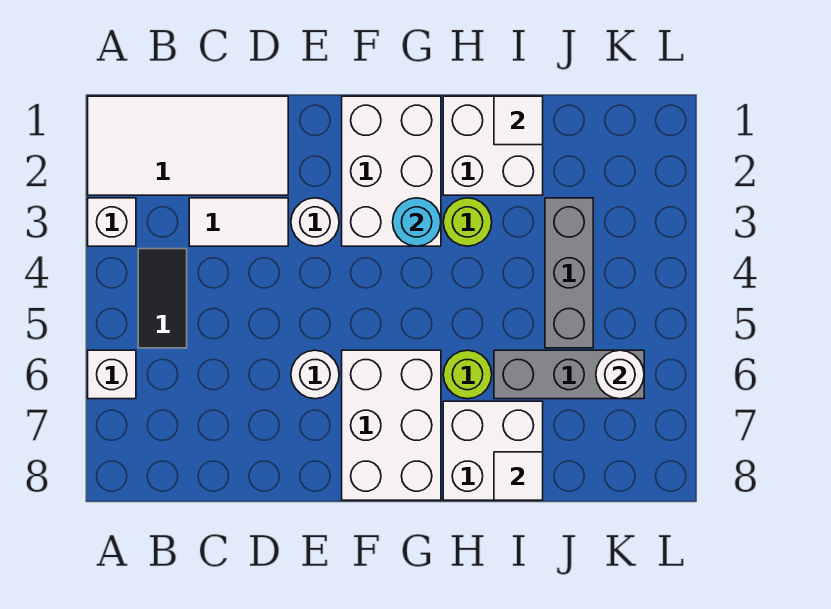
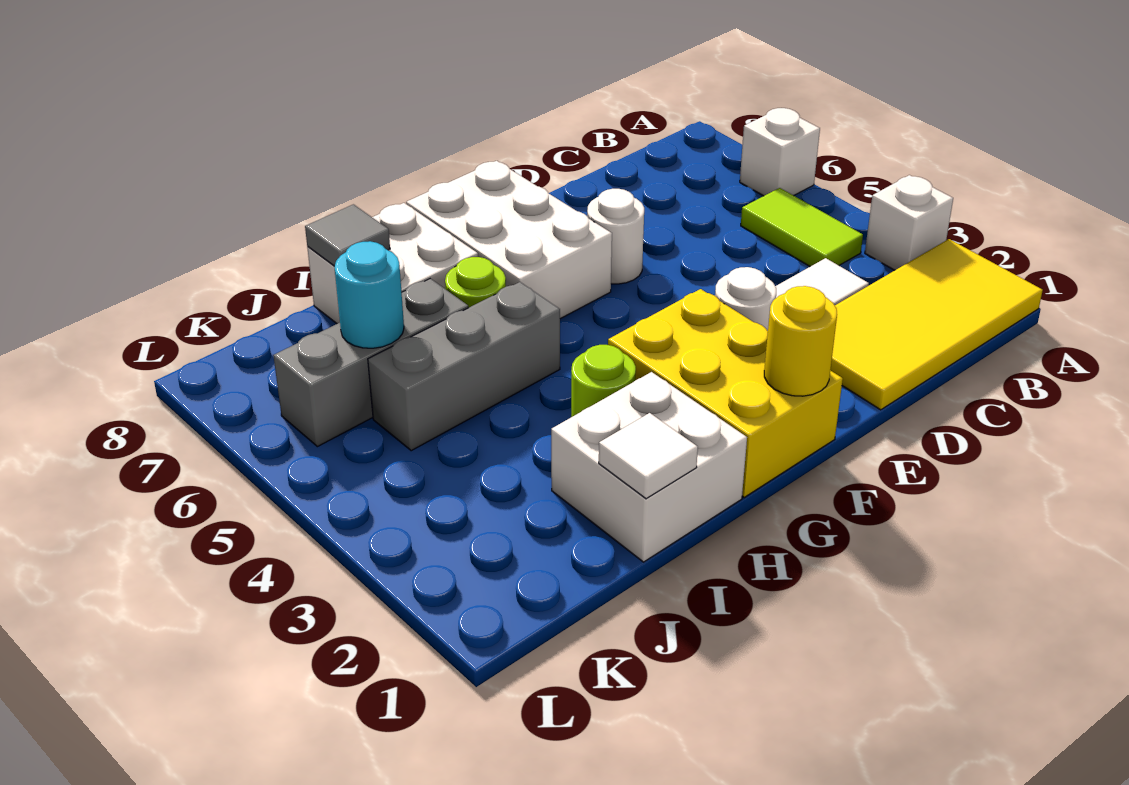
white tile A1:D2 level 1 -> yellow tile A1:D2 level 1
black tile B4:B5 level 1 -> lime tile B4:B5 level 1
white brick F1:G3 level 1 -> yellow brick F1:G3 level 1
none -> yellow round brick F1 level 2
cyan round brick G3 level 2 -> cyan round brick J6 level 2
white tile I8 level 2 -> grey tile I8 level 2
grey brick J3:J5 level 1 -> grey brick H5:J5 level 1
white round brick K6 level 2 -> none

